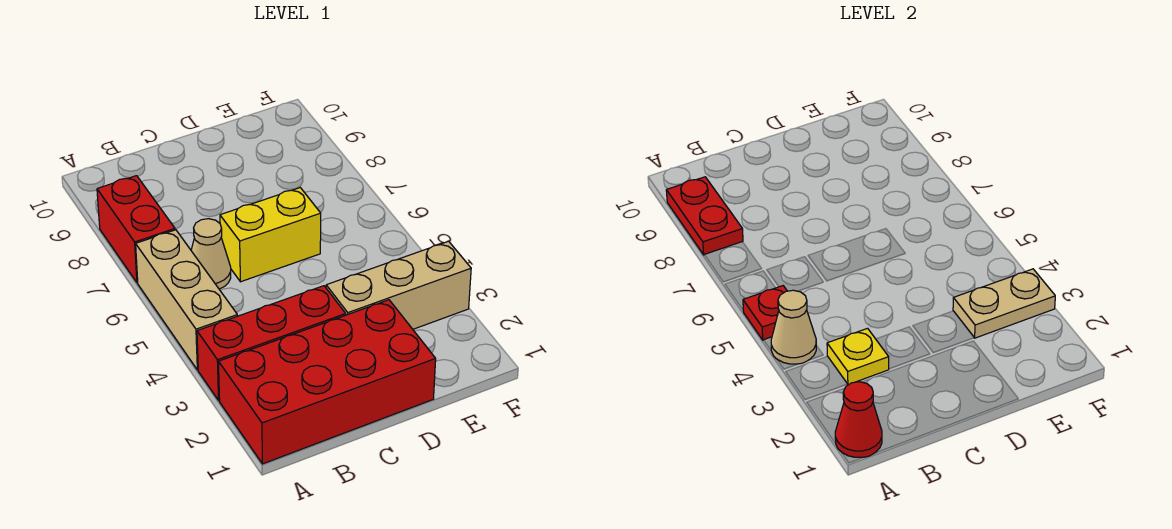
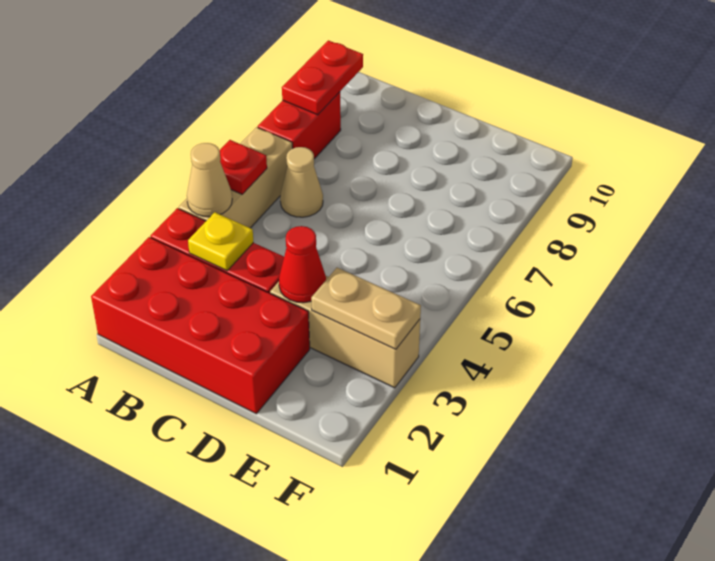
red cone A1 level 2 -> red cone D3 level 2
yellow brick C6:D6 level 1 -> none

